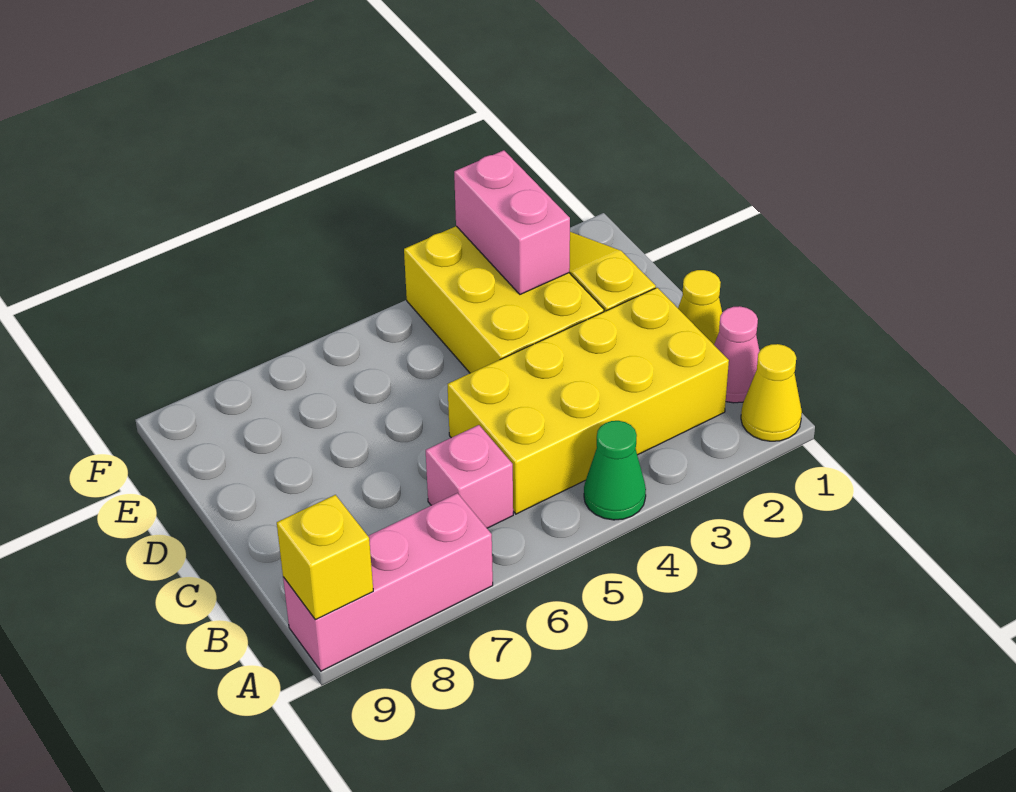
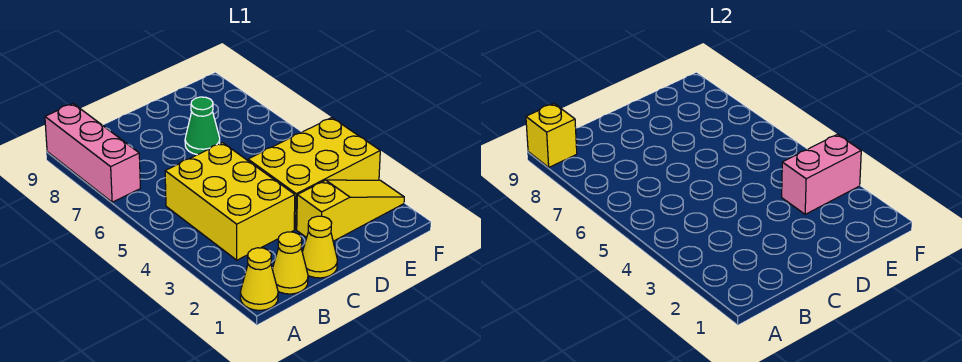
green cone A4 level 1 -> green cone D7 level 1
pink cone B1 level 1 -> yellow cone B1 level 1
yellow brick B2:C5 level 1 -> yellow brick B3:C5 level 1
pink brick B6 level 1 -> none

